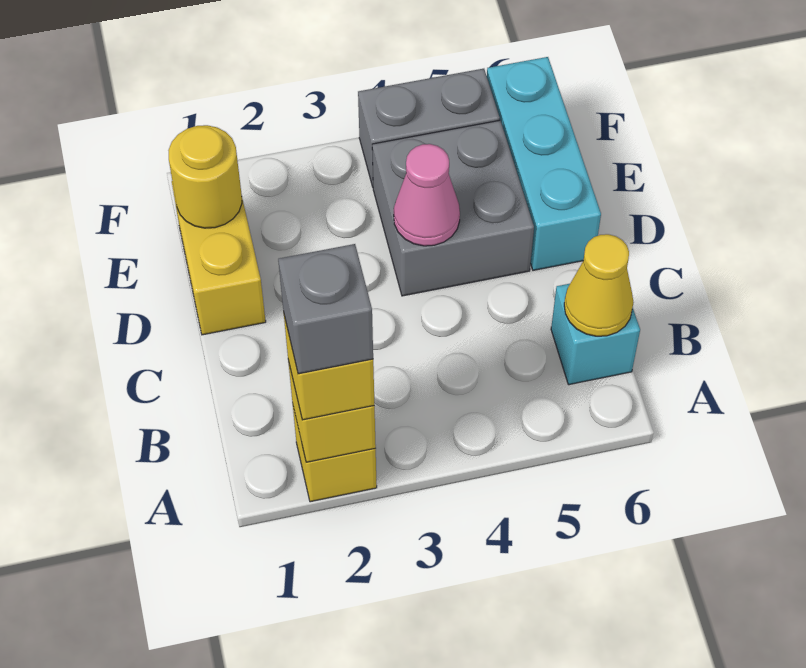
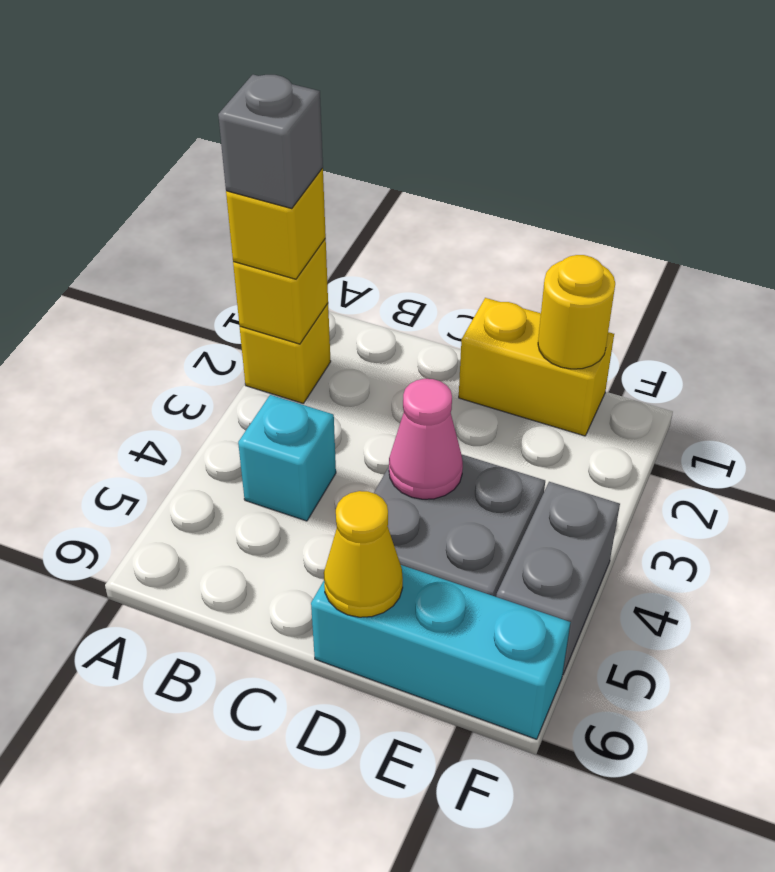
cyan brick B6 level 1 -> cyan brick B4 level 1
yellow cone B6 level 2 -> yellow cone D6 level 2

